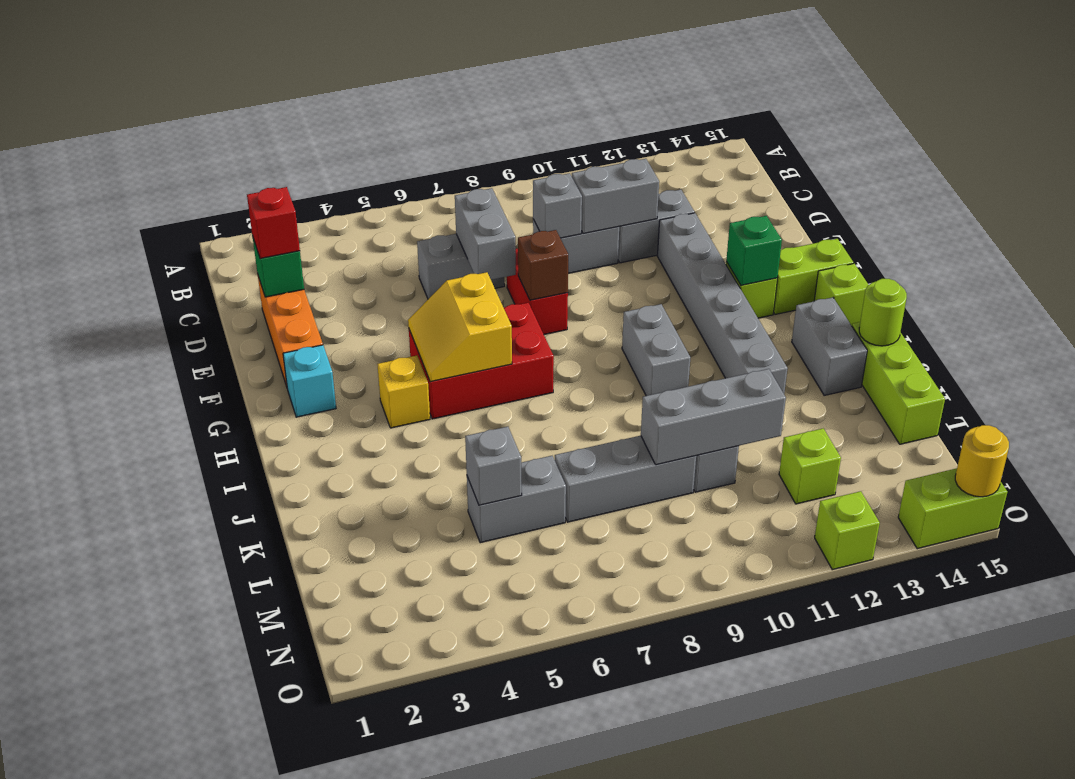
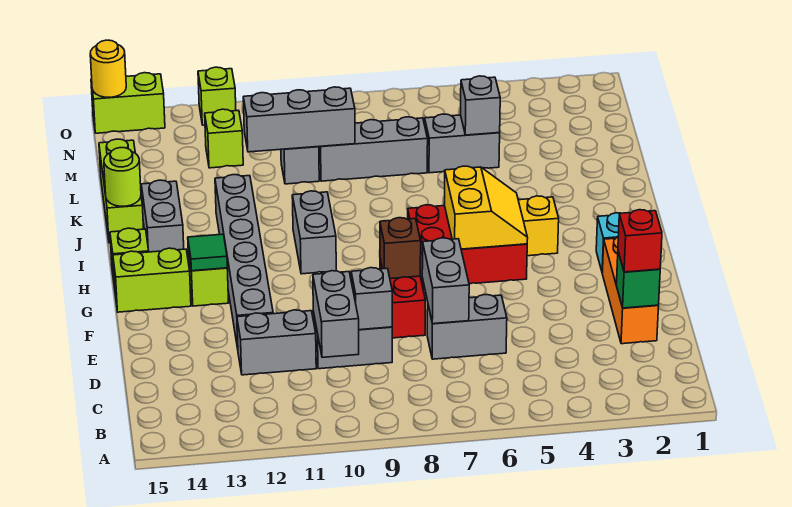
grey brick D10:D11 level 2 -> grey brick C10:D10 level 2
green brick G13 level 2 -> green tile G13 level 2

